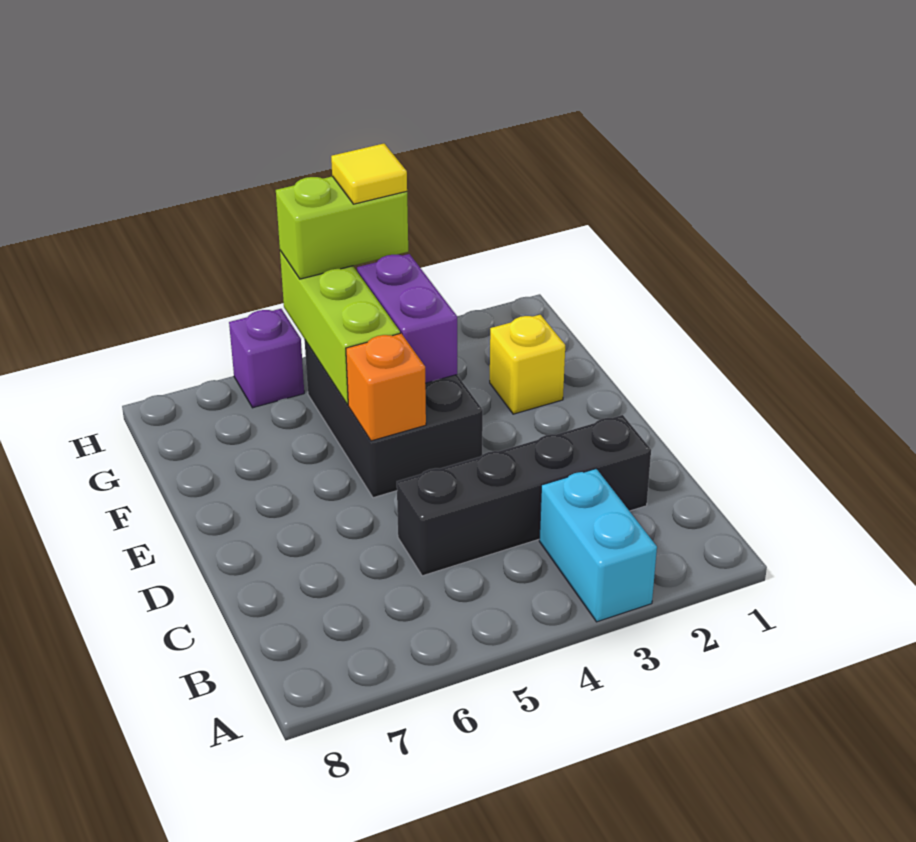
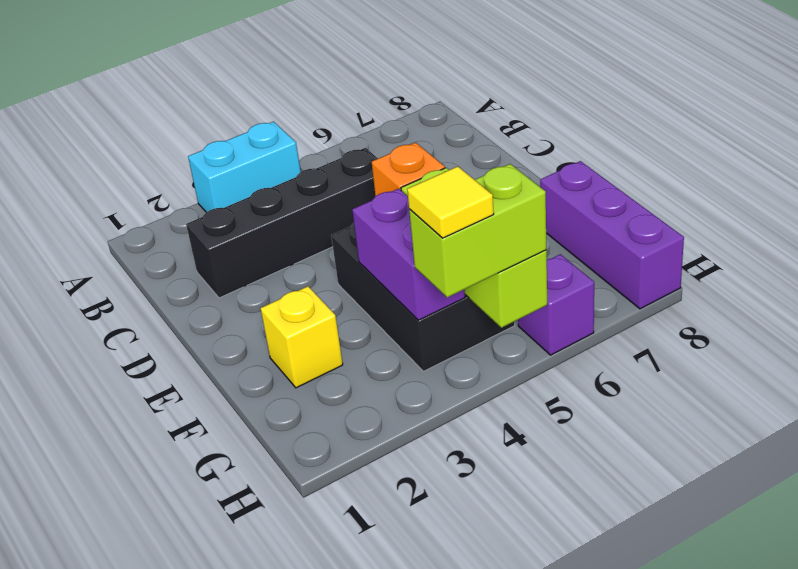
cyan brick A3:B3 level 1 -> cyan brick A3:A4 level 1
none -> purple brick F8:H8 level 1

